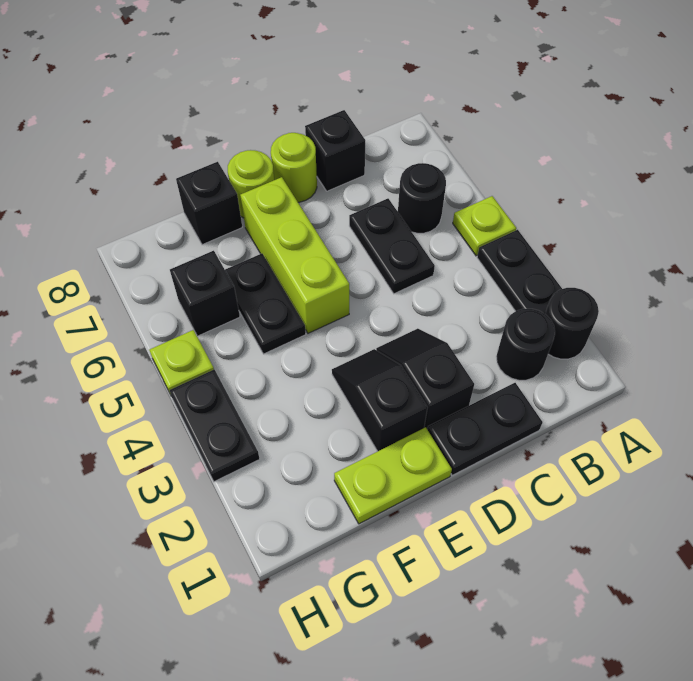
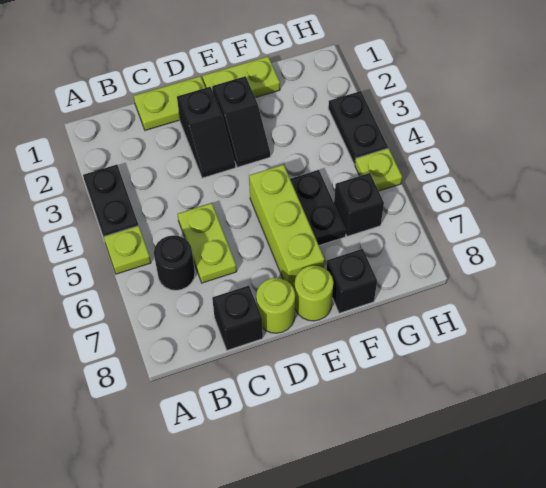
black round brick A2 level 1 -> none
black round brick B2 level 1 -> none
black plate C1:D1 level 1 -> lime plate C1:D1 level 1
black plate C5:C6 level 1 -> lime plate C5:C6 level 1

